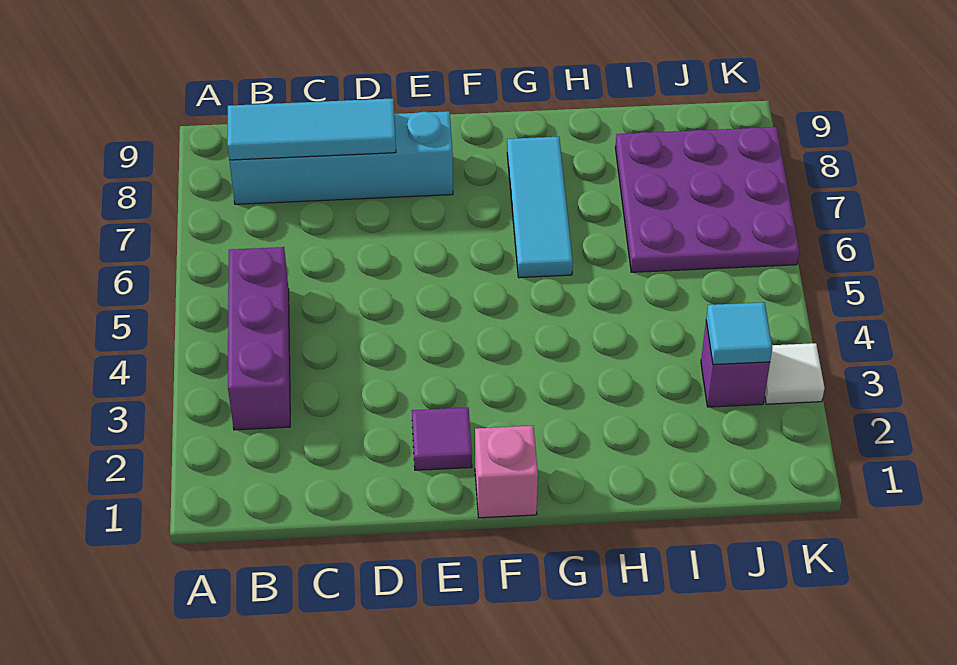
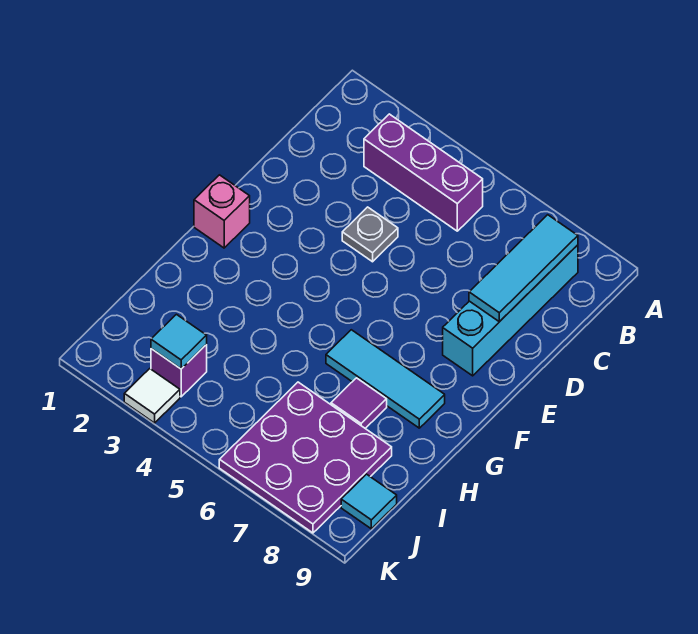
none -> grey plate D4 level 1
purple tile E2 level 1 -> purple tile H7 level 1
none -> cyan tile J9 level 1

